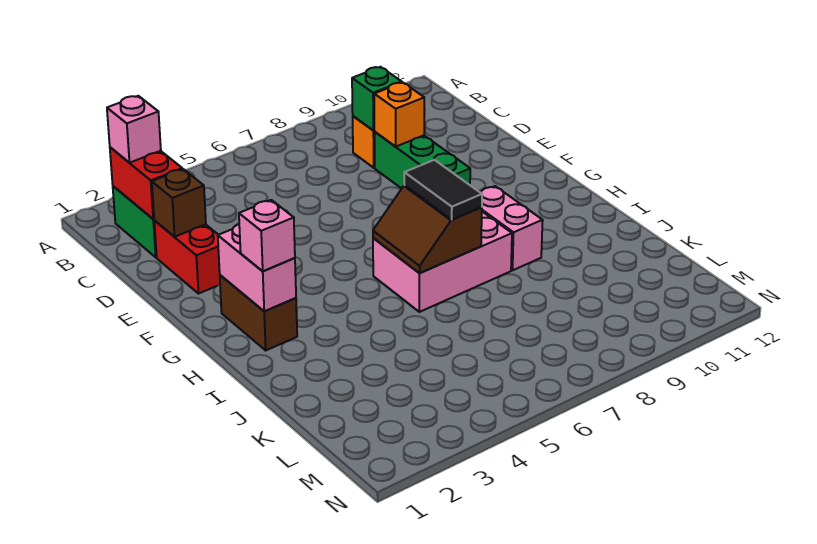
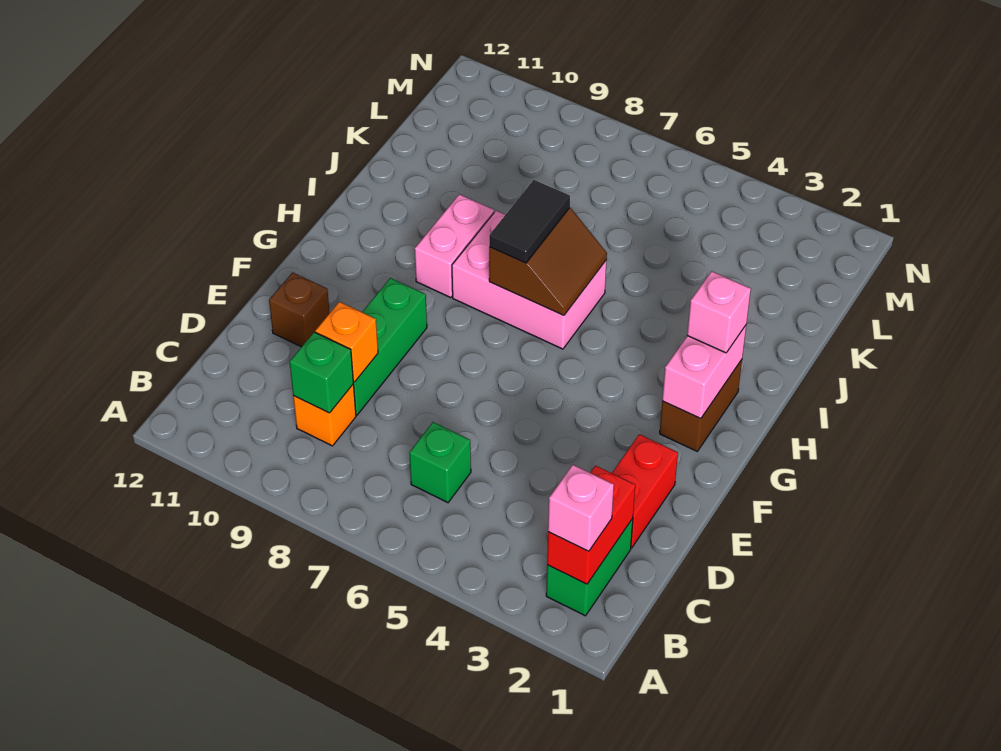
none -> green brick C6 level 1
brown brick D2 level 2 -> brown brick E11 level 1

